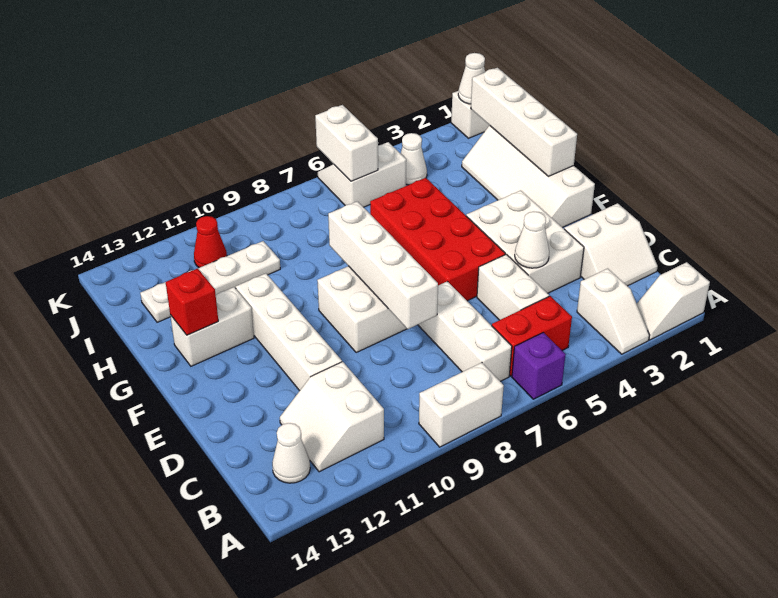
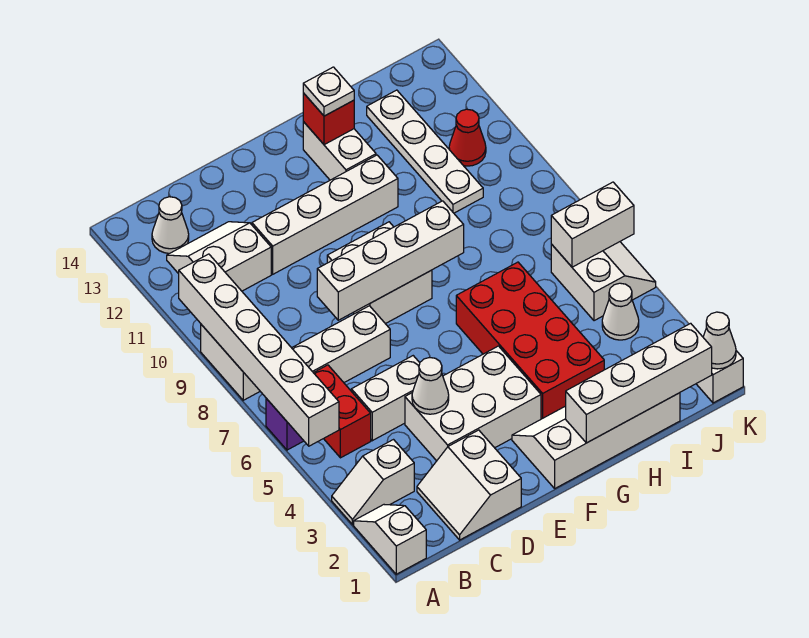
none -> white brick A5:A10 level 2
red brick E5:H6 level 1 -> red brick G3:H6 level 1
none -> white plate G13 level 3

